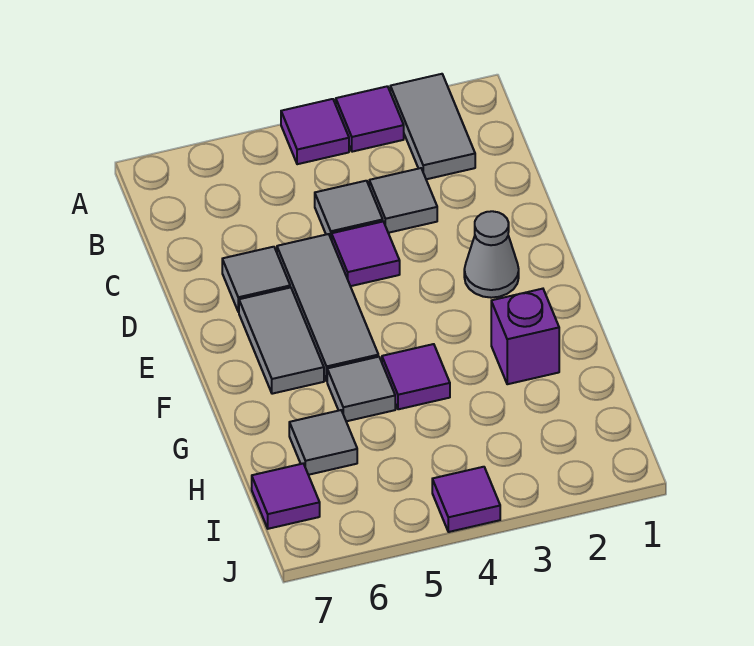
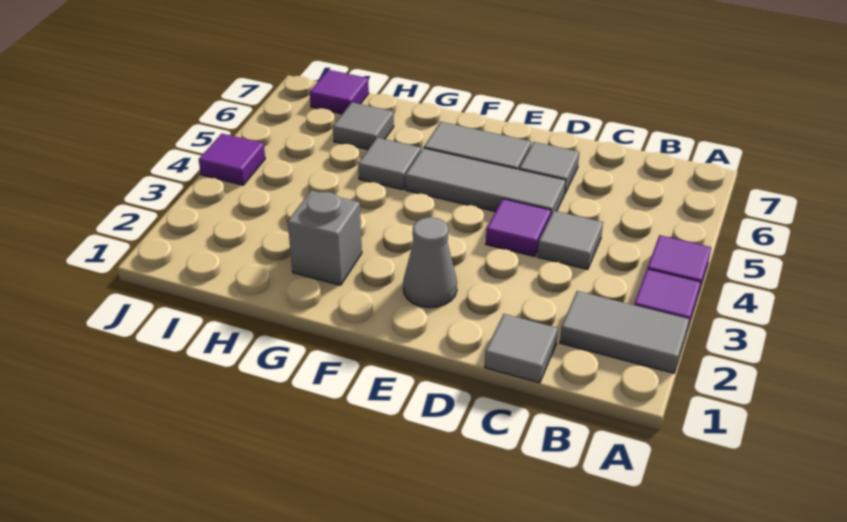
grey tile C3 level 1 -> grey tile C1 level 1
purple brick G2 level 1 -> grey brick G2 level 1
purple tile G4 level 1 -> none

